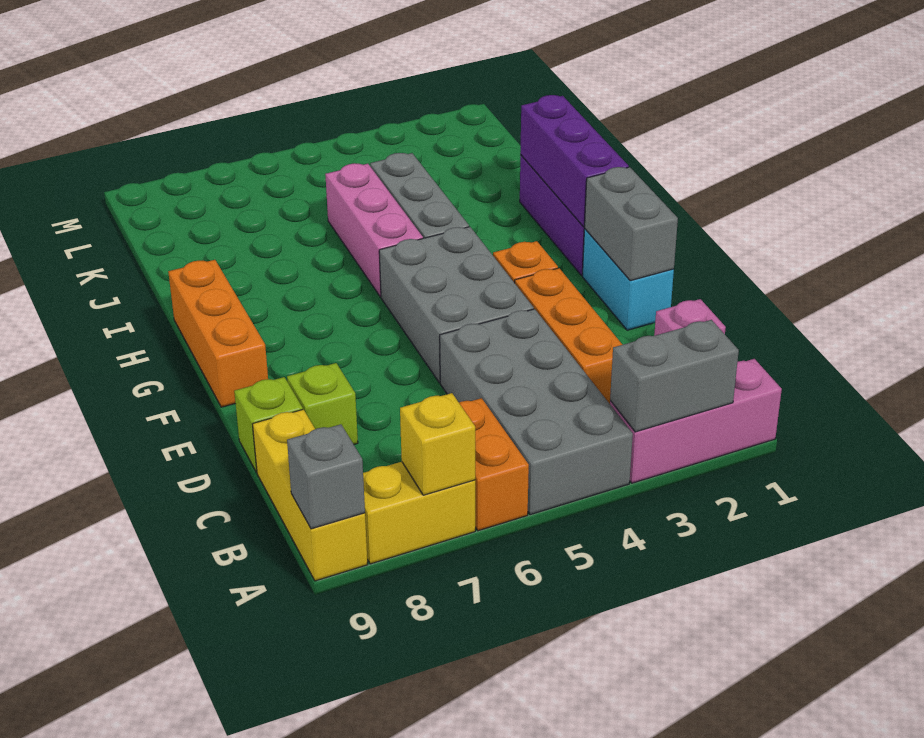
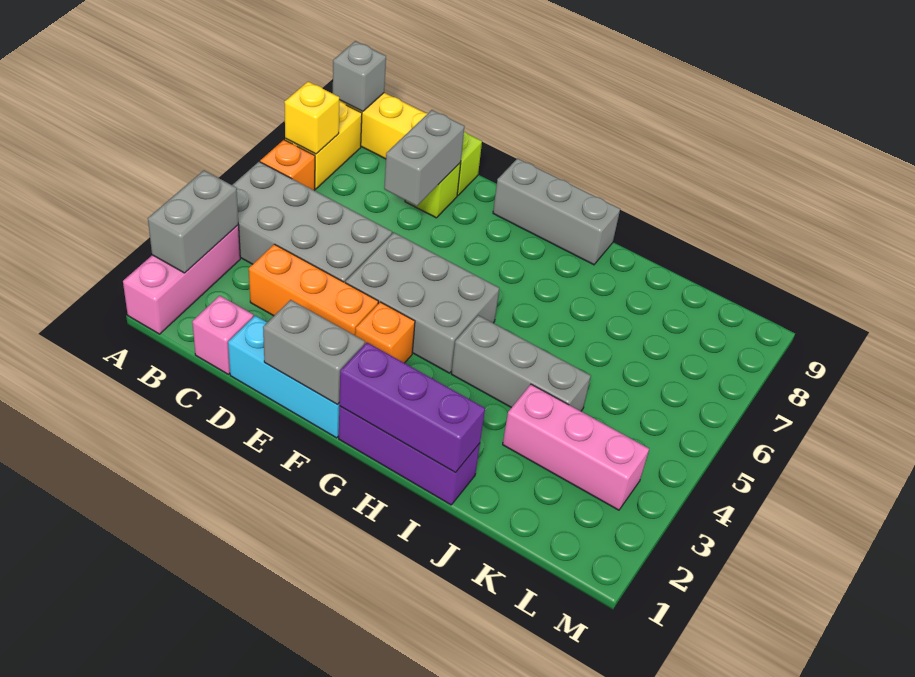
orange brick A6:B6 level 1 -> orange brick A6 level 1
none -> grey brick D7:D8 level 2
cyan brick E1:F1 level 1 -> cyan brick D1:F1 level 1
orange brick F9:H9 level 1 -> grey brick F9:H9 level 1
pink brick H5:J5 level 1 -> pink brick J3:L3 level 1

